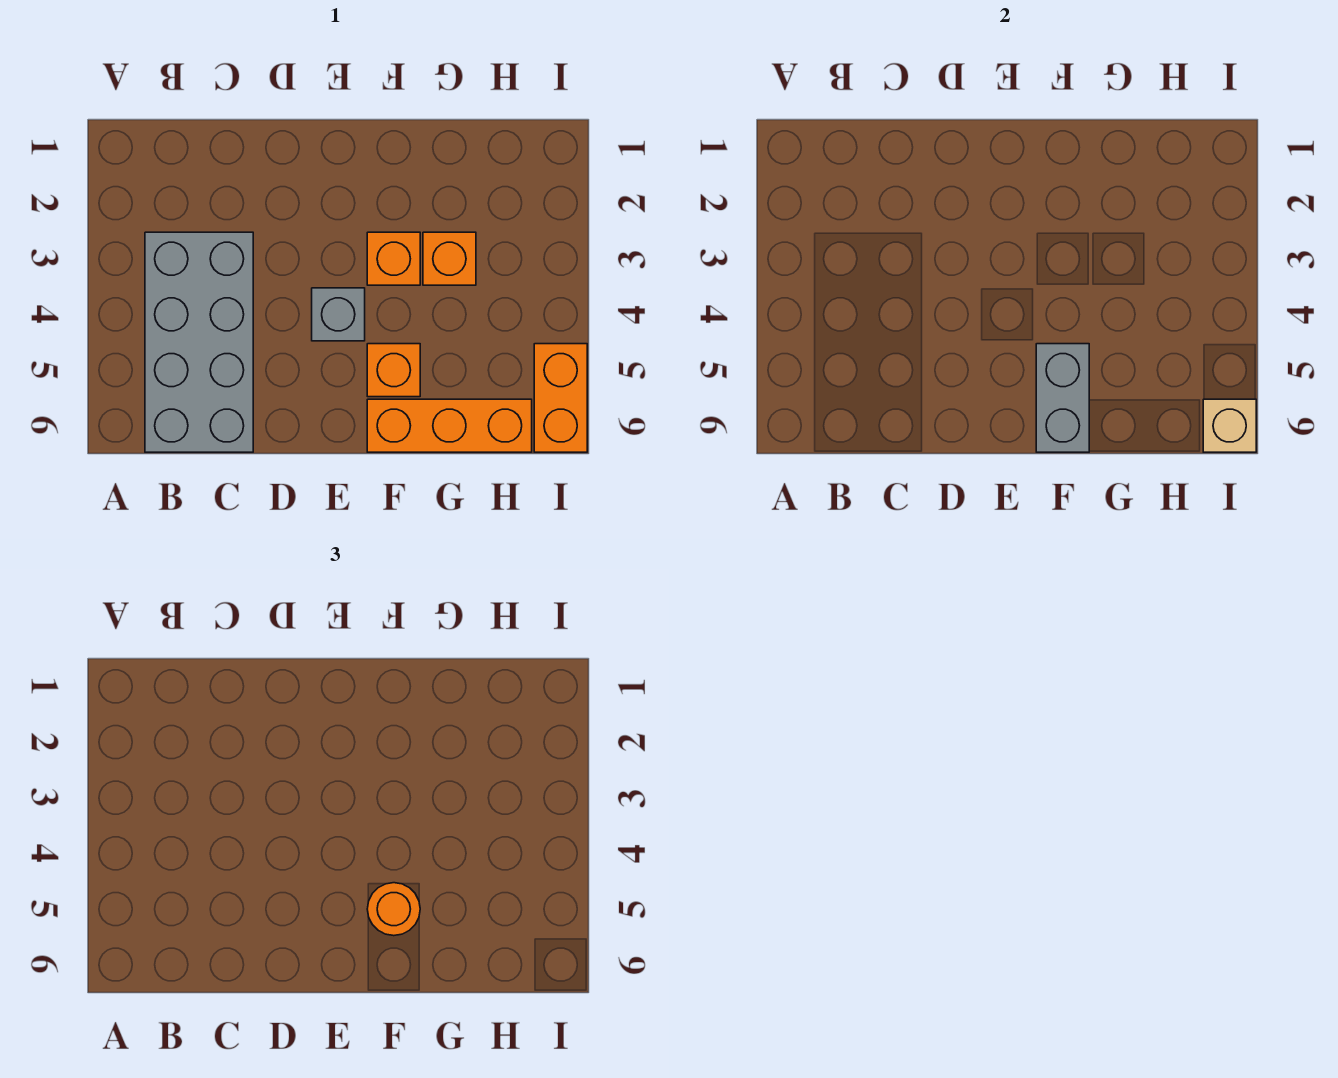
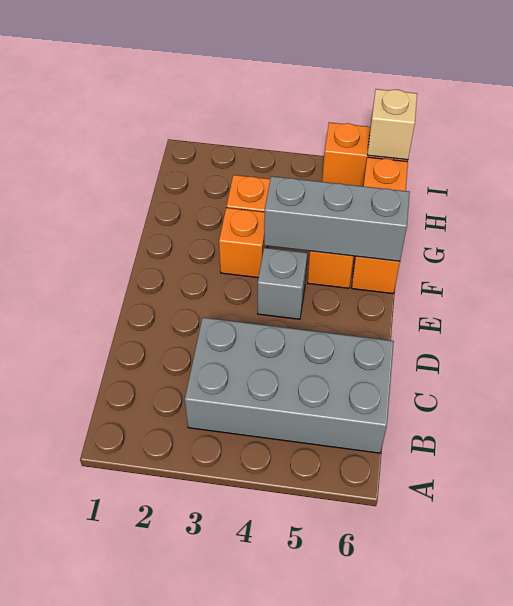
grey brick F5:F6 level 2 -> grey brick F4:F6 level 2
orange round brick F5 level 3 -> none

